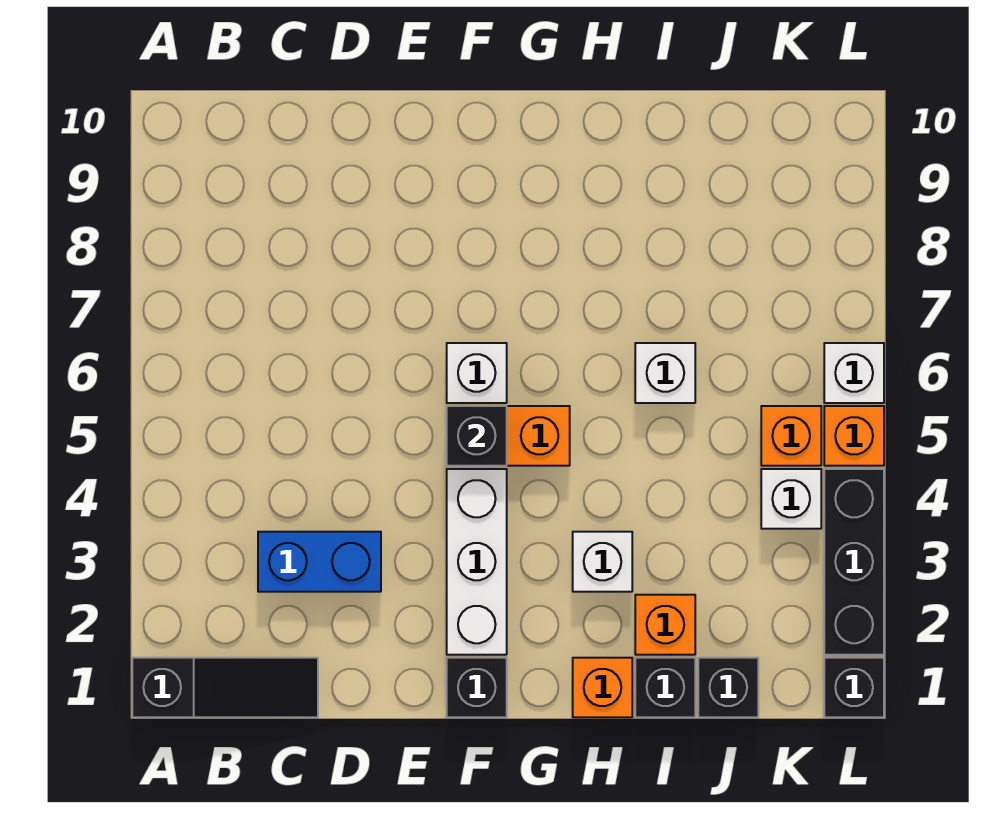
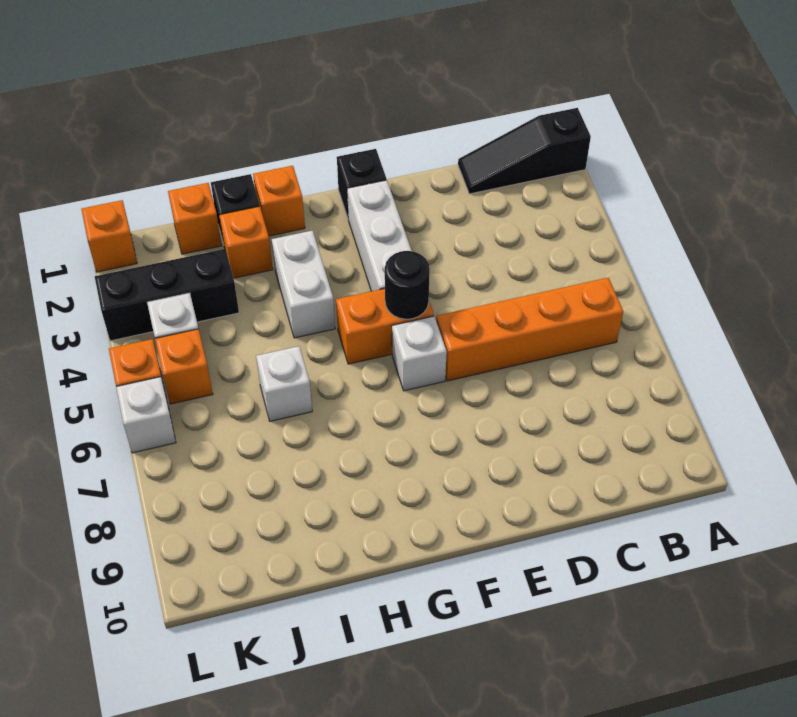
none -> orange brick B6:E6 level 1
blue brick C3:D3 level 1 -> none
black brick F5 level 2 -> black round brick F5 level 2
white brick H3 level 1 -> white brick H3:H4 level 1
black brick J1 level 1 -> orange brick J1 level 1
black brick L1 level 1 -> orange brick L1 level 1
black brick L2:L4 level 1 -> black brick J3:L3 level 1

